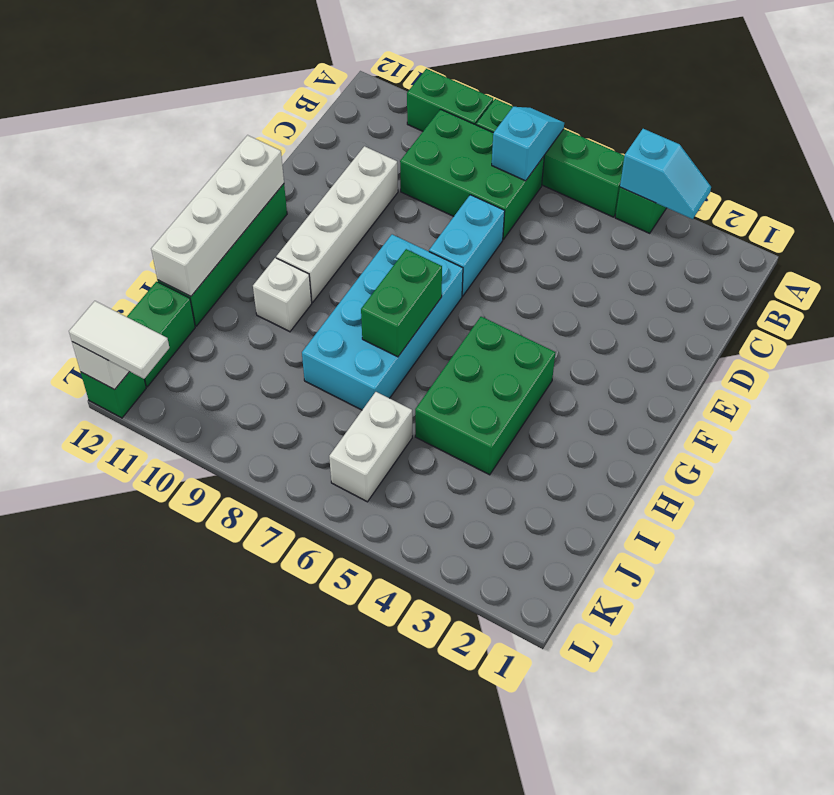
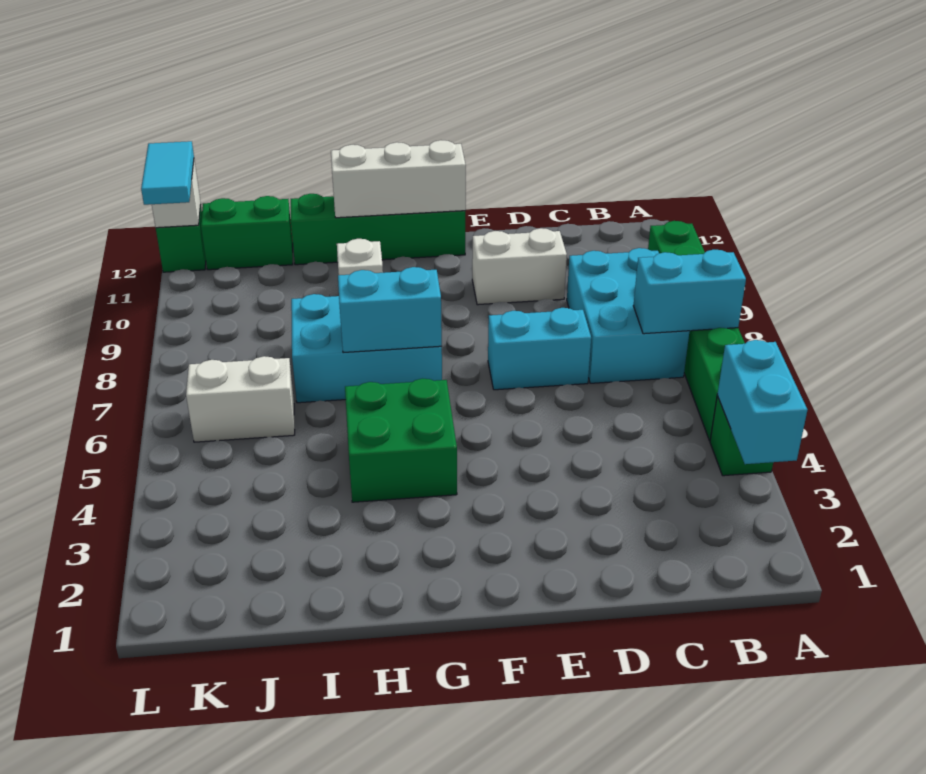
cyan slope A3:A4 level 2 top 4 -> cyan brick A3:A4 level 2
cyan slope A7:B7 level 2 top B -> cyan brick A7:B7 level 2
green brick B7:C9 level 1 -> cyan brick B7:C9 level 1
white brick D10:G10 level 1 -> white brick D10:E10 level 1
cyan brick F7:I8 level 1 -> cyan brick G7:I8 level 1
white brick F12:I12 level 2 -> white brick F12:H12 level 2
green brick G4:I5 level 1 -> green brick G4:H5 level 1
green brick G7:H7 level 2 -> cyan brick G7:H7 level 2
white tile L11:L12 level 3 -> cyan tile L11:L12 level 3

